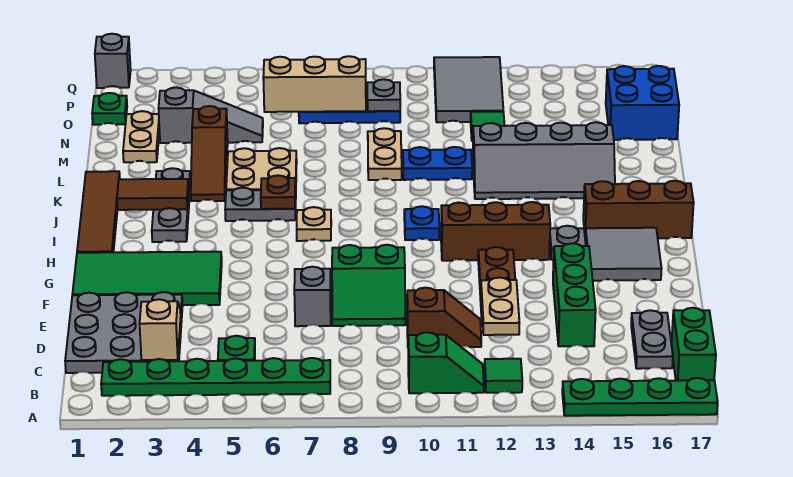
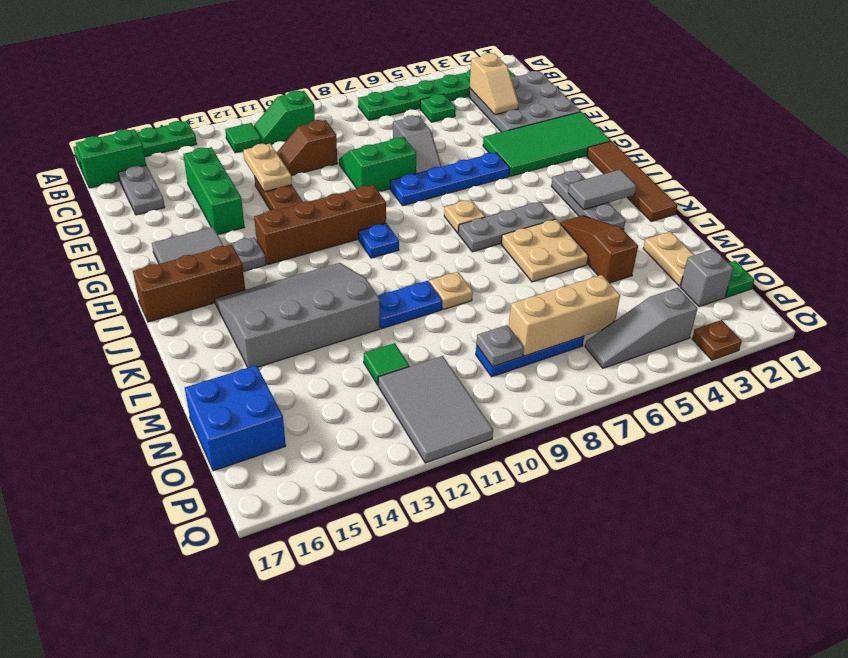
green brick B17:C17 level 1 -> green brick B16:B17 level 1
none -> blue plate G5:G8 level 1
brown brick H11:H13 level 1 -> brown brick H10:H13 level 1
brown tile J2:J3 level 2 -> grey tile J2:J3 level 2
grey plate J5:J6 level 1 -> grey plate J5:J7 level 1
brown plate J6 level 2 -> brown plate Q3 level 1
grey slope K12:L15 level 1 top L -> grey slope J12:L15 level 1 top L
tan plate L9:M9 level 1 -> tan plate L9 level 1
grey slope N3:N5 level 1 top 3 -> grey slope P4:P6 level 1 top 4
grey brick Q1 level 1 -> grey brick O2 level 1

